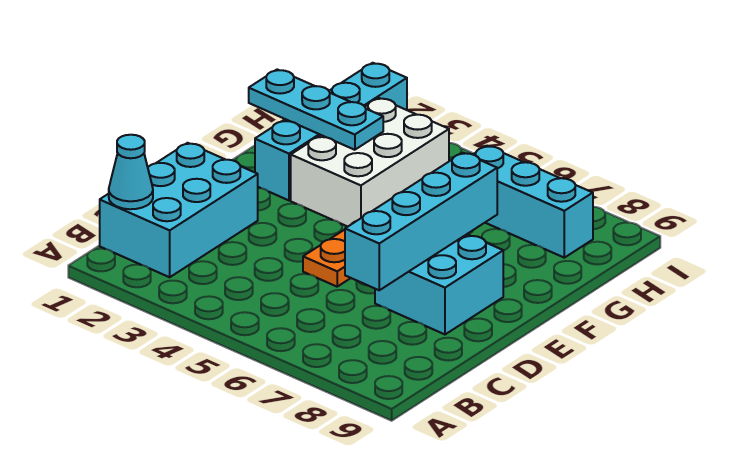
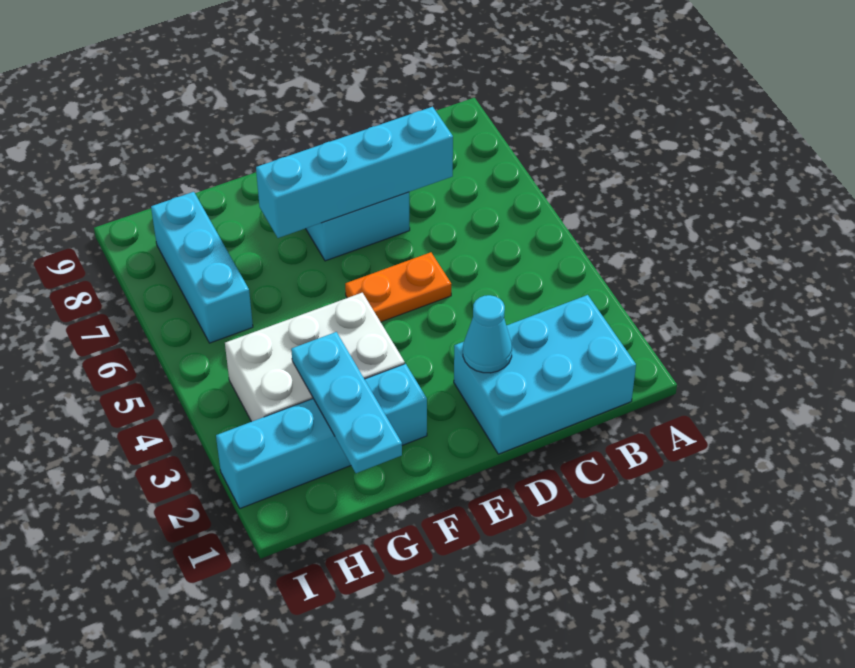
cyan cone B1 level 2 -> cyan cone D2 level 2

